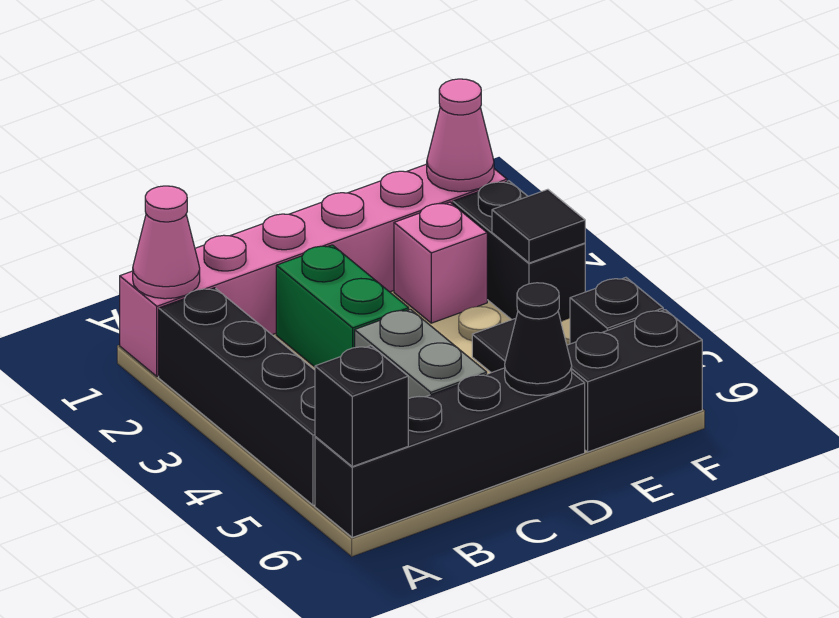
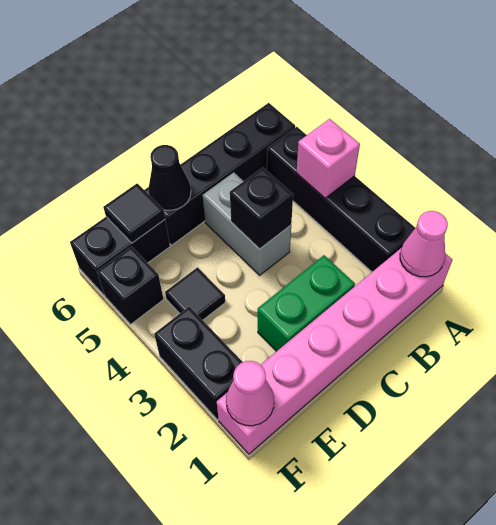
black brick A6 level 2 -> black brick C4 level 2
green brick C2:C3 level 1 -> green brick C2:D2 level 1
pink brick E2 level 1 -> pink brick A4 level 2
black tile F3 level 2 -> black tile E6 level 2

